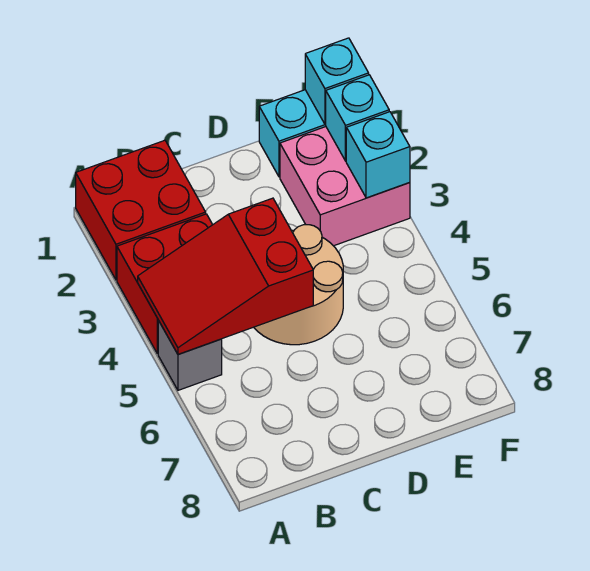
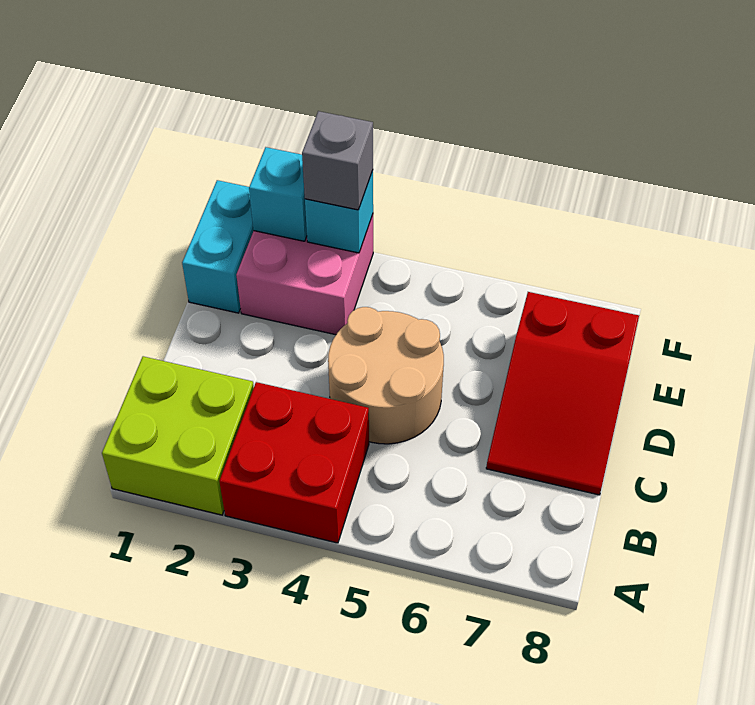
red brick A1:B2 level 1 -> lime brick A1:B2 level 1
red slope A4:C5 level 2 top C -> red slope C7:E8 level 1 top E
grey brick A5 level 1 -> grey brick F3 level 3
cyan brick F1 level 2 -> none

